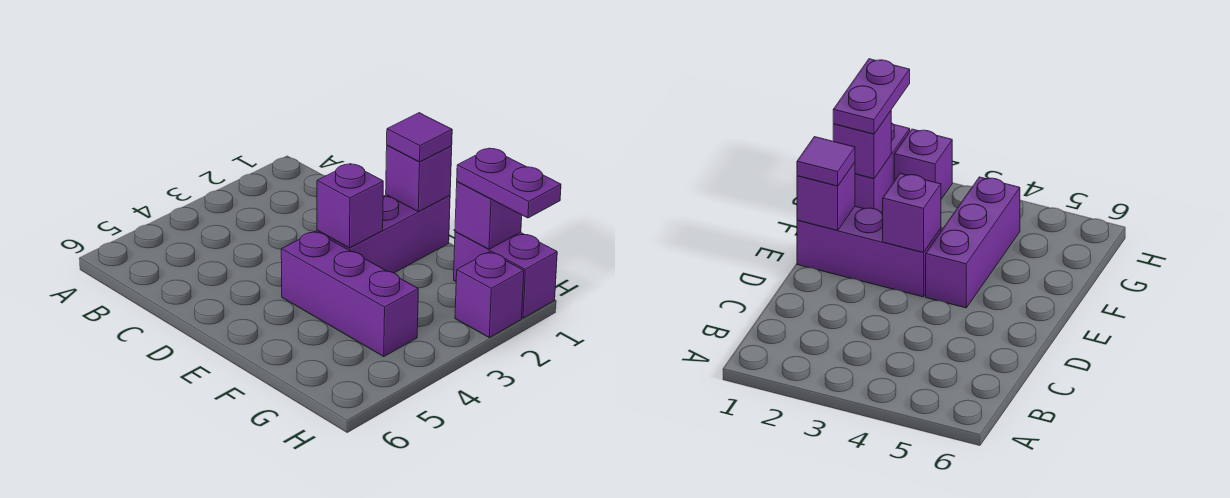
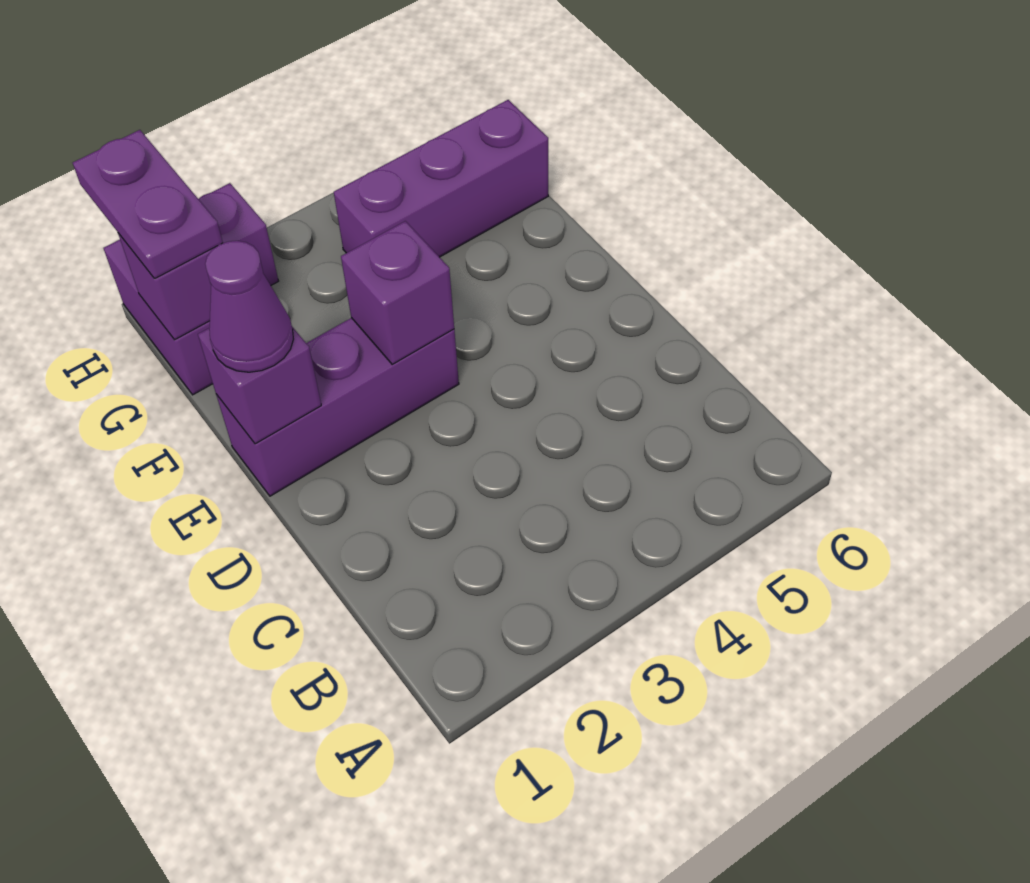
purple tile E1 level 3 -> purple cone E1 level 3
purple brick E4:G4 level 1 -> purple brick G4:G6 level 1

